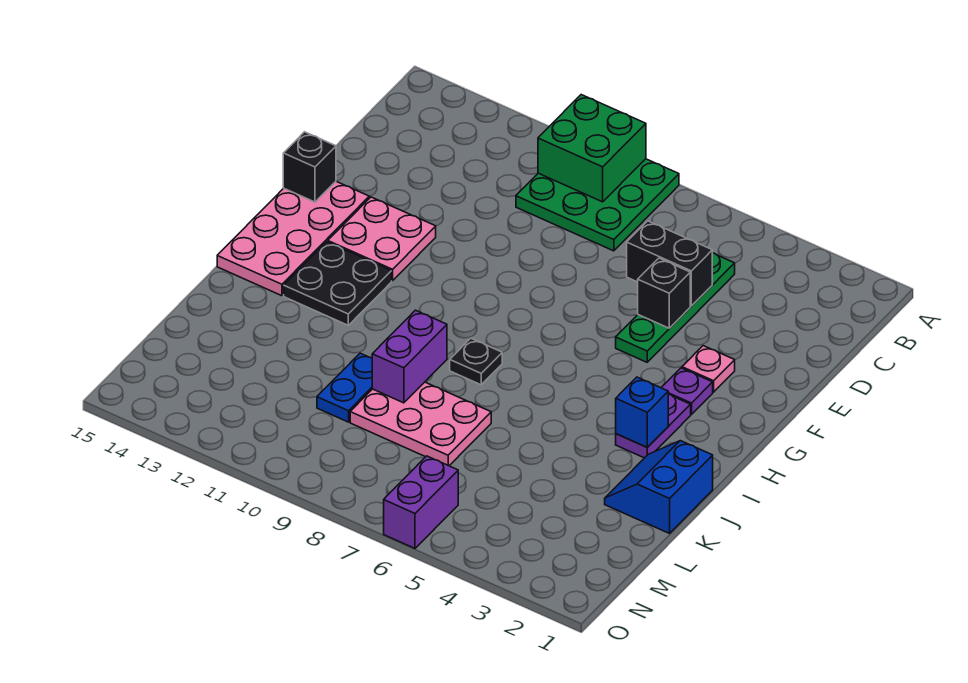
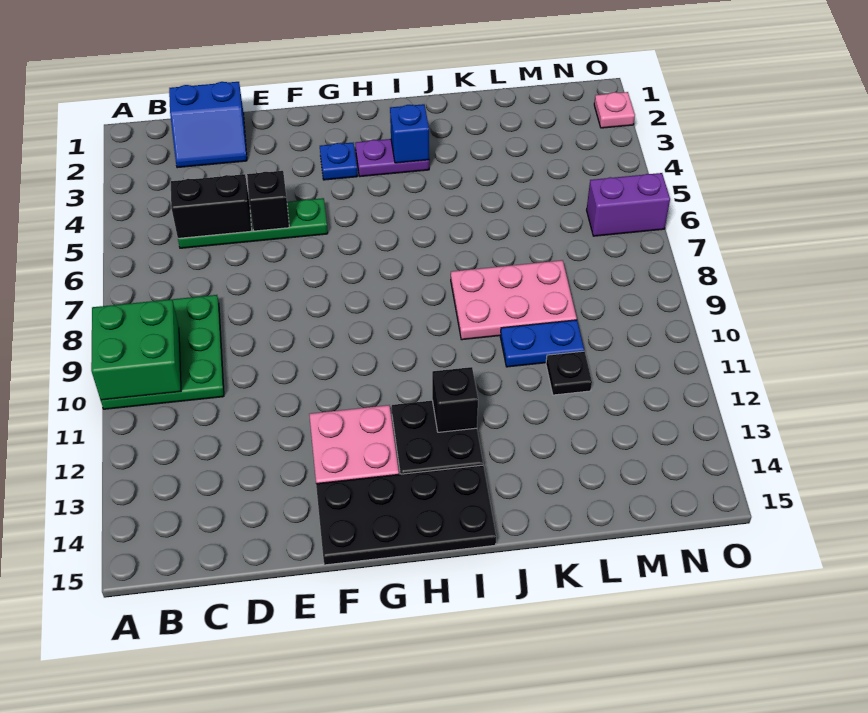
black brick D5:D6 level 2 -> black brick C5:D5 level 2
pink plate F3 level 1 -> pink plate O2 level 1
pink plate F14:I15 level 1 -> black plate F14:I15 level 1
black brick F15 level 2 -> black brick I12 level 2
purple plate G3 level 1 -> blue plate G3 level 1
black plate I8 level 1 -> black plate L11 level 1
blue slope J1:K2 level 1 top 1 -> blue slope C1:D2 level 1 top 1
purple brick J9:K9 level 2 -> none
pink plate K7:L9 level 1 -> pink plate J8:L9 level 1

